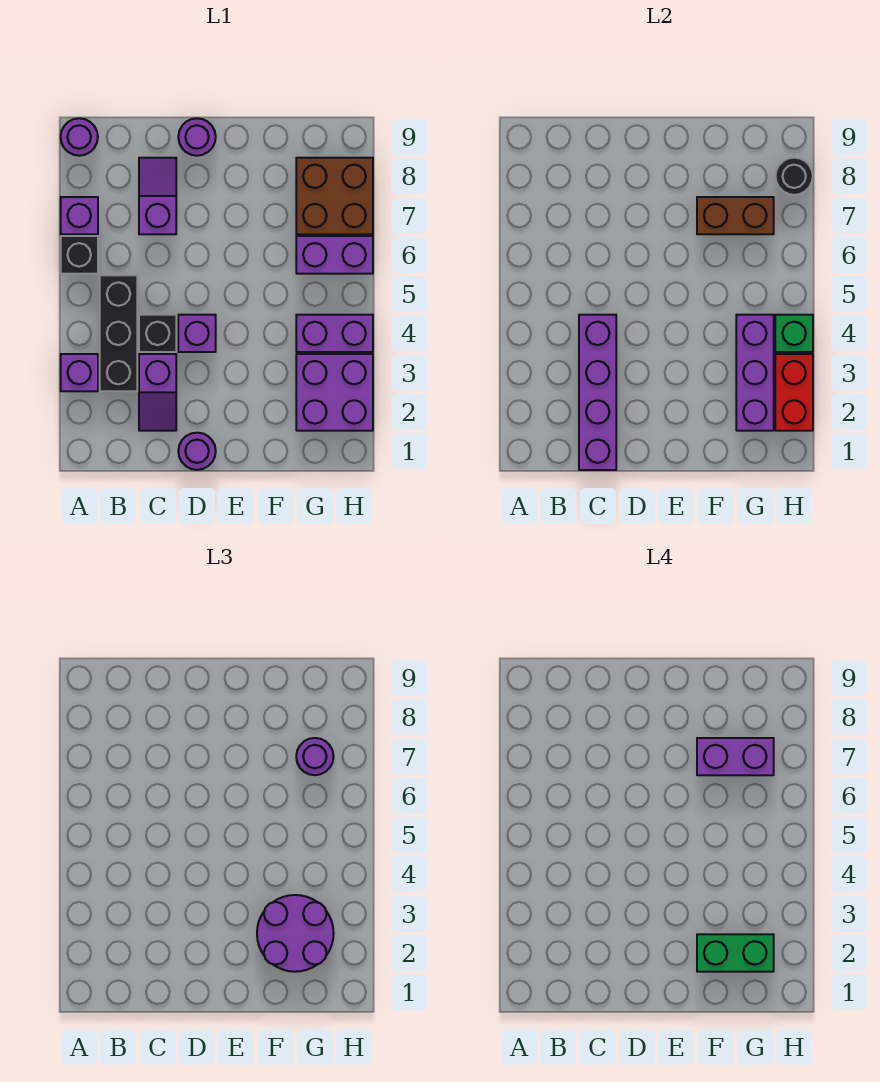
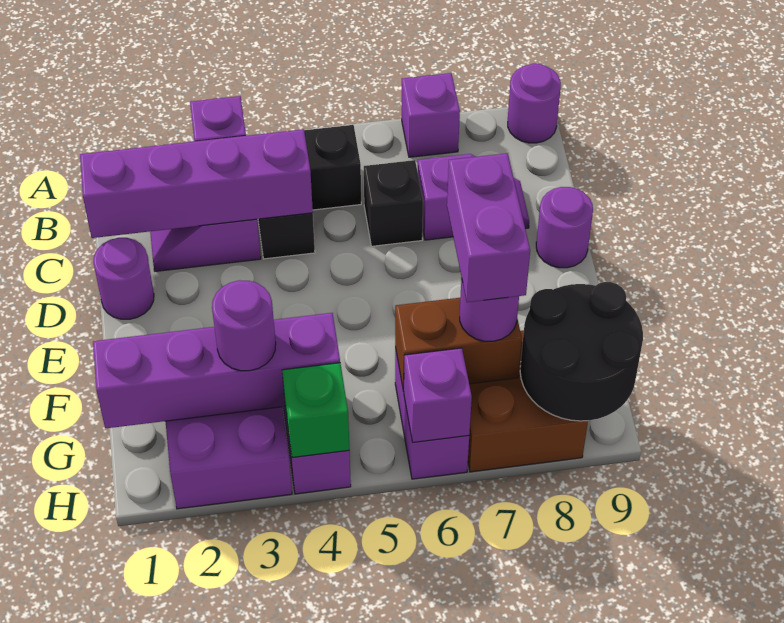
black brick A6 level 1 -> black brick C6 level 1
purple brick D4 level 1 -> purple brick H6 level 2
purple round brick F2:G3 level 3 -> purple round brick G3 level 3
green brick F2:G2 level 4 -> none
brown brick F7:G7 level 2 -> brown brick G6:G7 level 2
purple brick G2:G4 level 2 -> purple brick G1:G4 level 2
red brick H2:H3 level 2 -> none
black round brick H8 level 2 -> black round brick G8:H9 level 2

